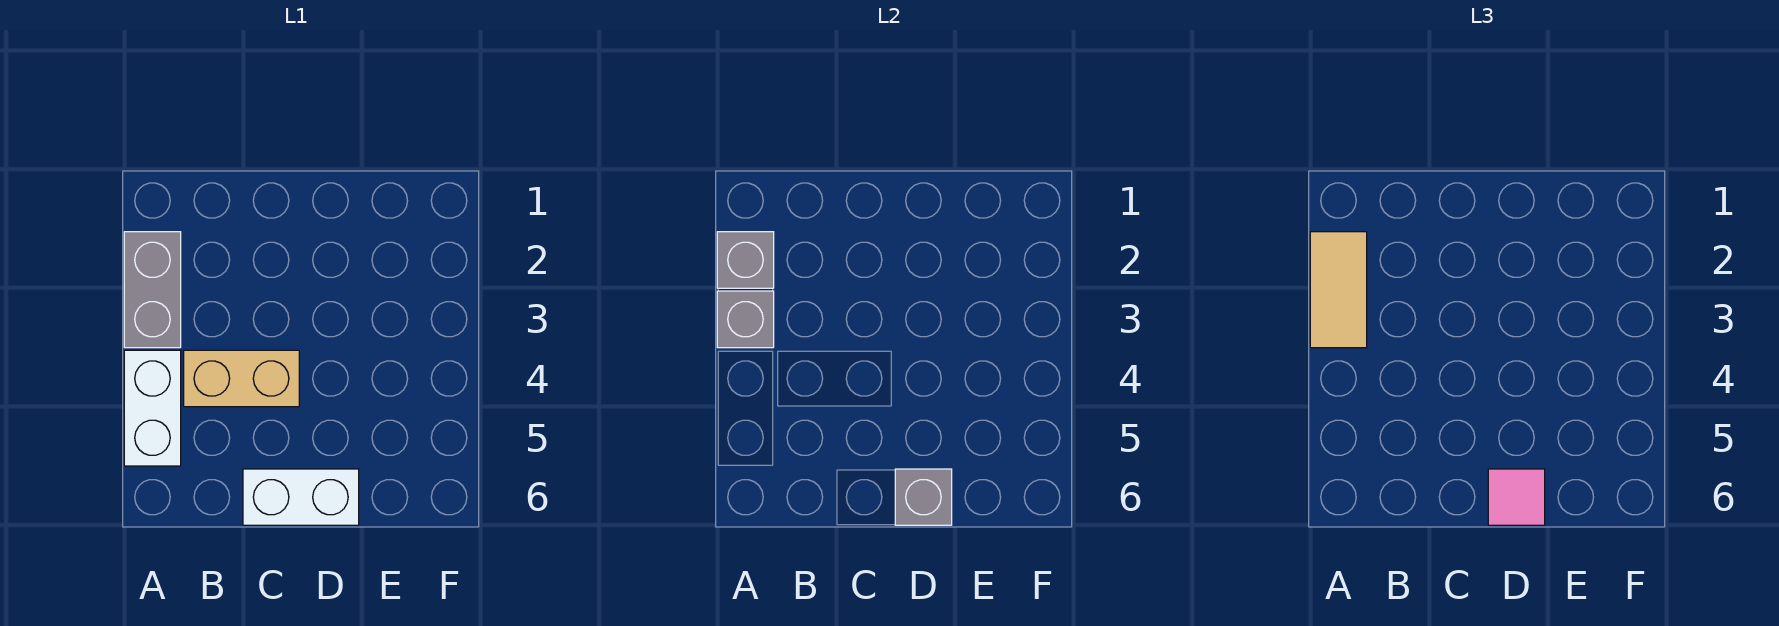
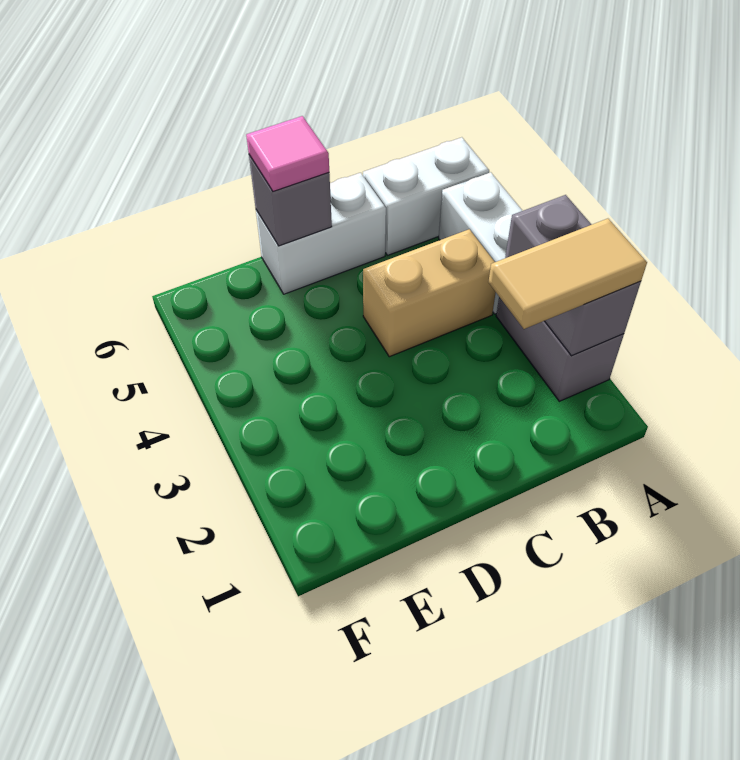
tan tile A2:A3 level 3 -> tan tile A2:B2 level 3
none -> white brick A6:B6 level 1

